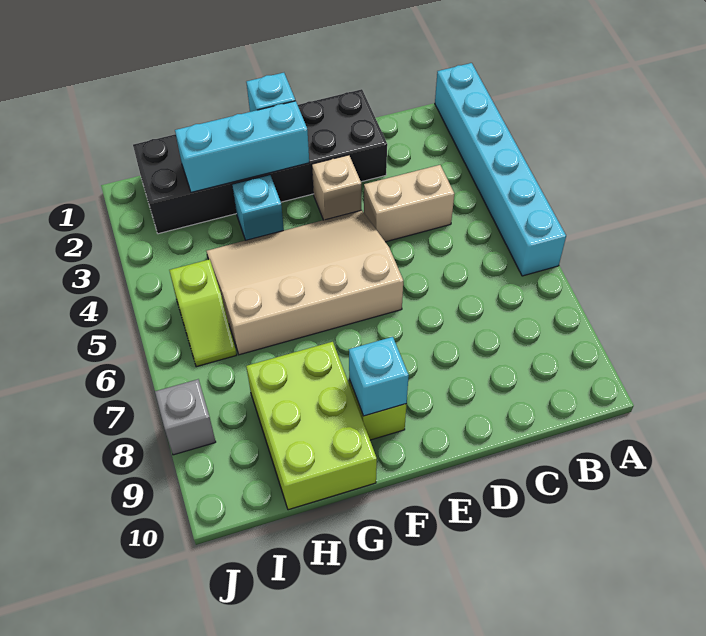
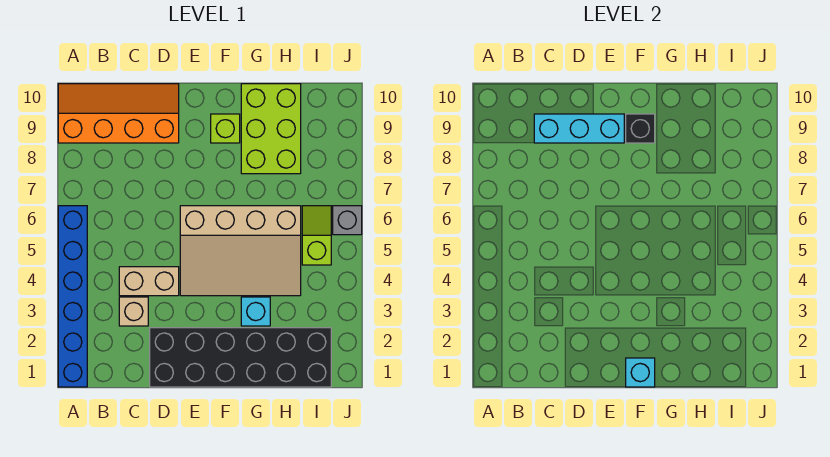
cyan brick A1:A6 level 1 -> blue brick A1:A6 level 1
none -> orange slope A9:D10 level 1 top 9
tan brick E3 level 1 -> tan brick C3 level 1
cyan brick F2:H2 level 2 -> cyan brick C9:E9 level 2
cyan brick F9 level 2 -> black brick F9 level 2
grey brick J8 level 1 -> grey brick J6 level 1

